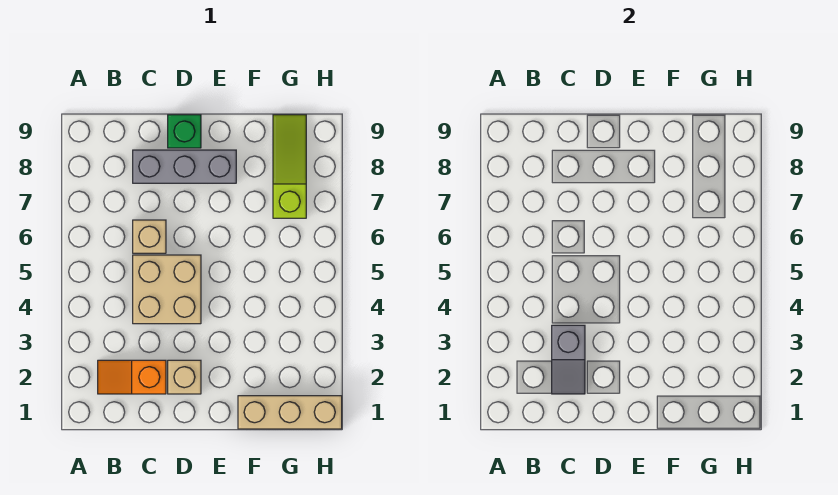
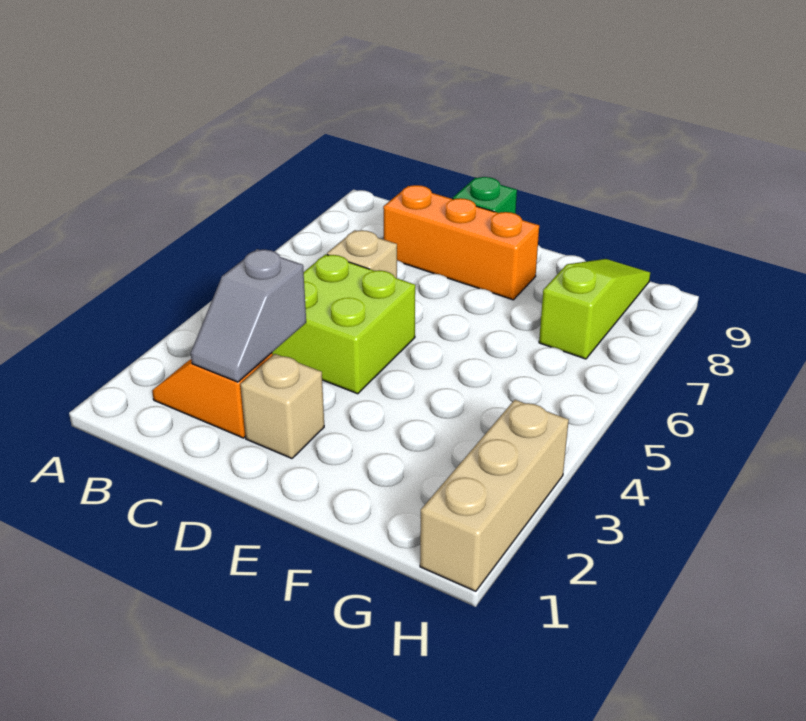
tan brick C4:D5 level 1 -> lime brick C4:D5 level 1
grey brick C8:E8 level 1 -> orange brick C8:E8 level 1
tan brick F1:H1 level 1 -> tan brick H1:H3 level 1

